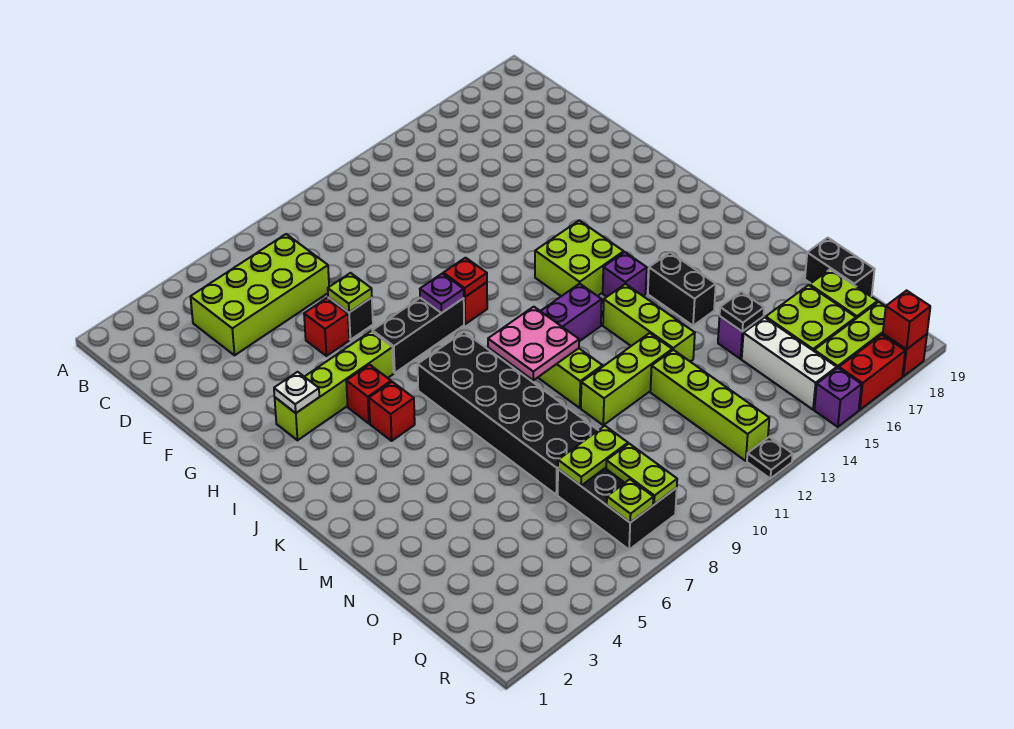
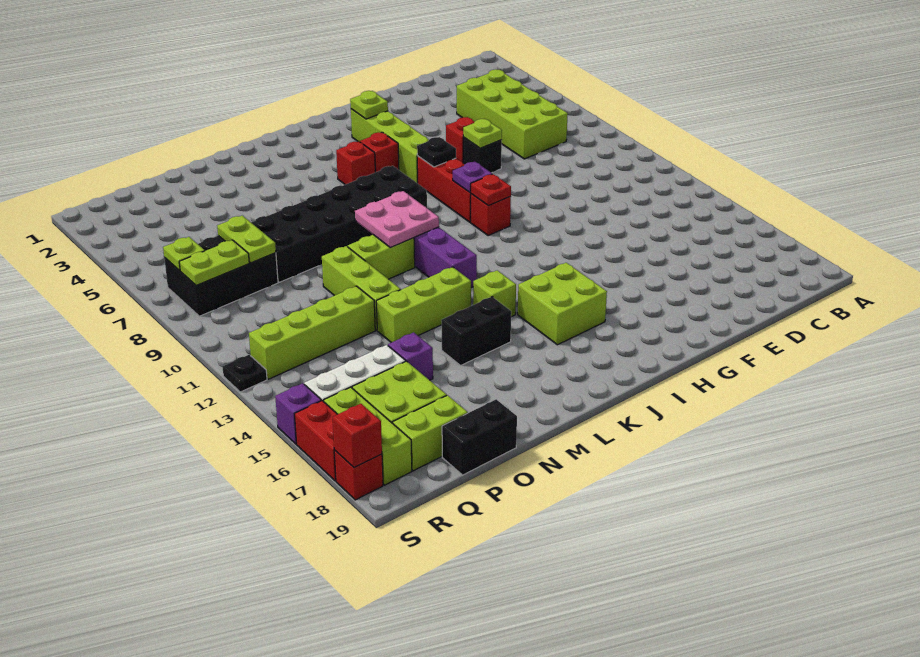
white plate H3 level 2 -> lime plate H3 level 2
black brick H7:H9 level 1 -> red brick H7:H9 level 1
lime brick I13:J14 level 1 -> lime brick I15:J16 level 1
purple brick K14 level 1 -> lime brick K14 level 1
black plate O15 level 2 -> black plate H7 level 2

